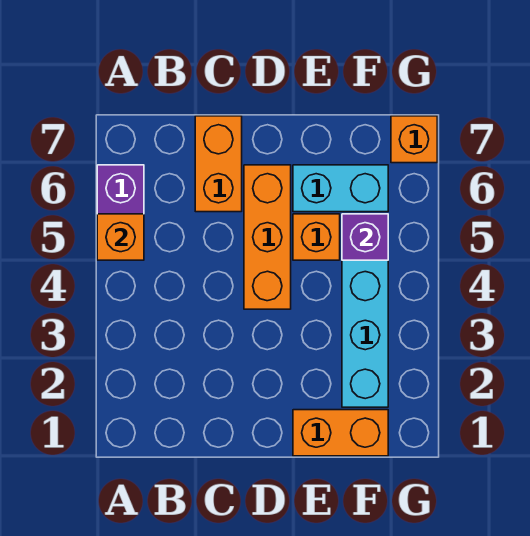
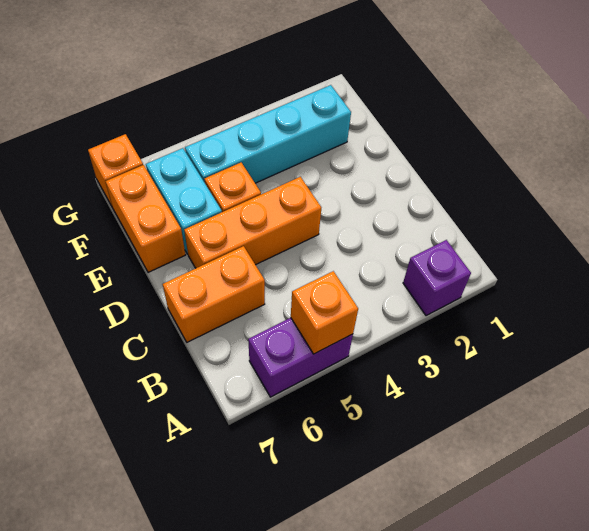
orange brick E1:F1 level 1 -> orange brick E7:F7 level 1
purple brick F5 level 2 -> purple brick A2 level 1

